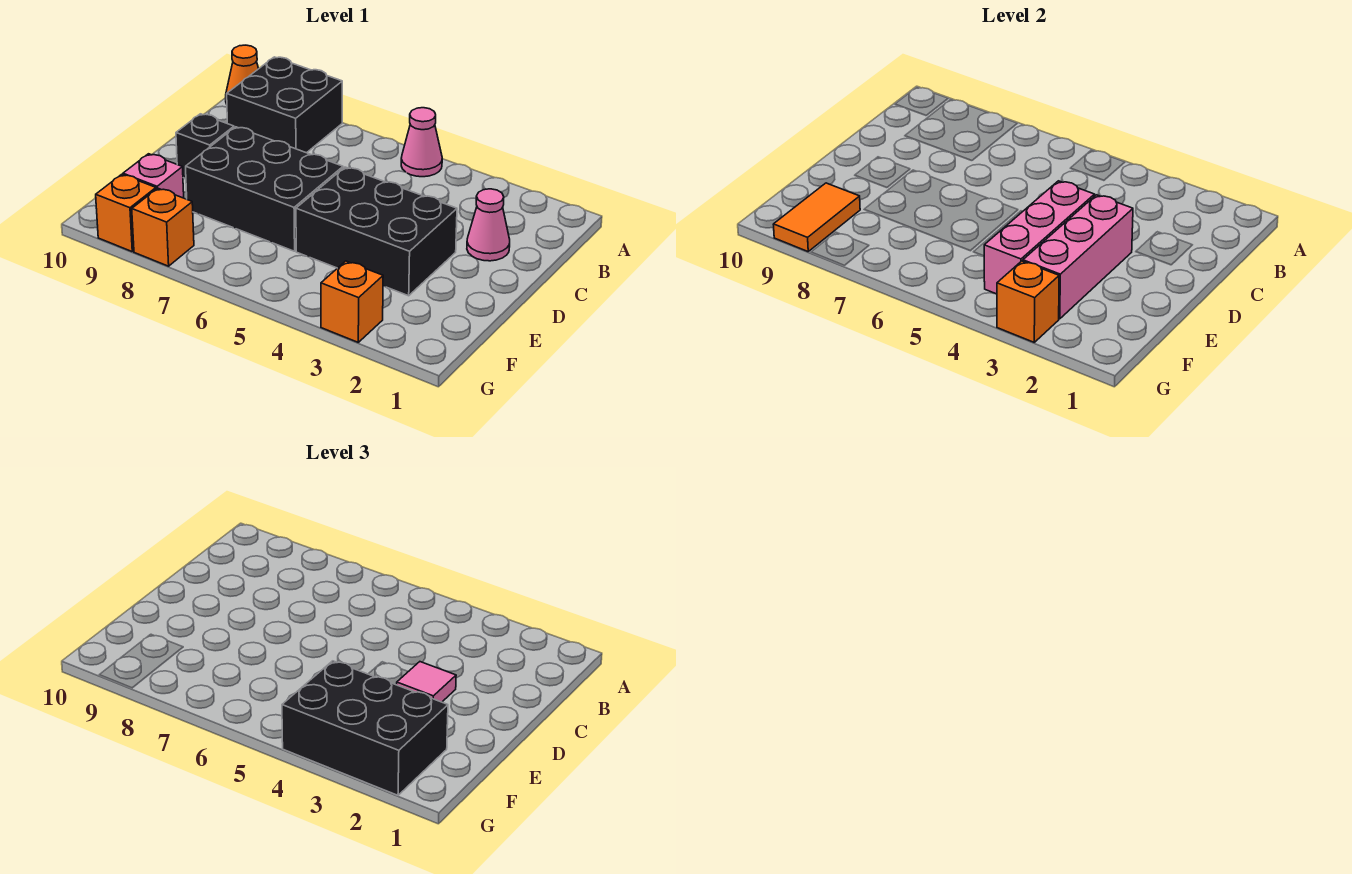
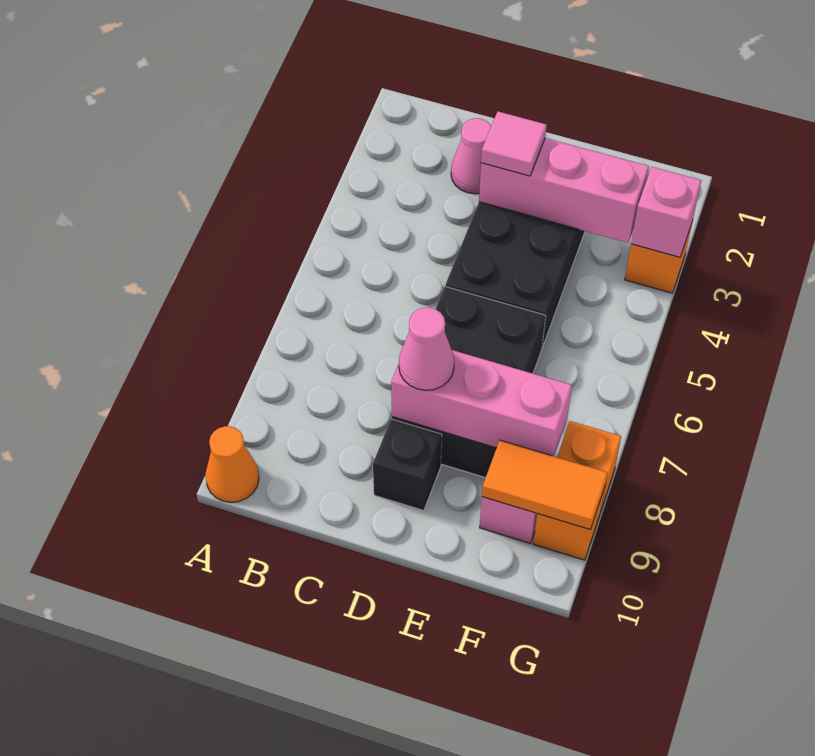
pink cone A5 level 1 -> pink cone D8 level 3
black brick A8:B9 level 1 -> none
pink brick D4:F4 level 2 -> pink brick D8:F8 level 2
black brick F2:G4 level 3 -> none
orange brick G3 level 2 -> pink brick G3 level 2

